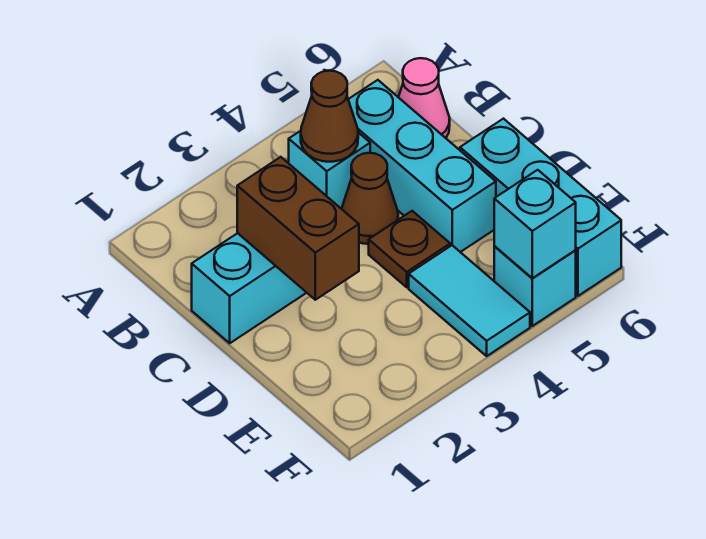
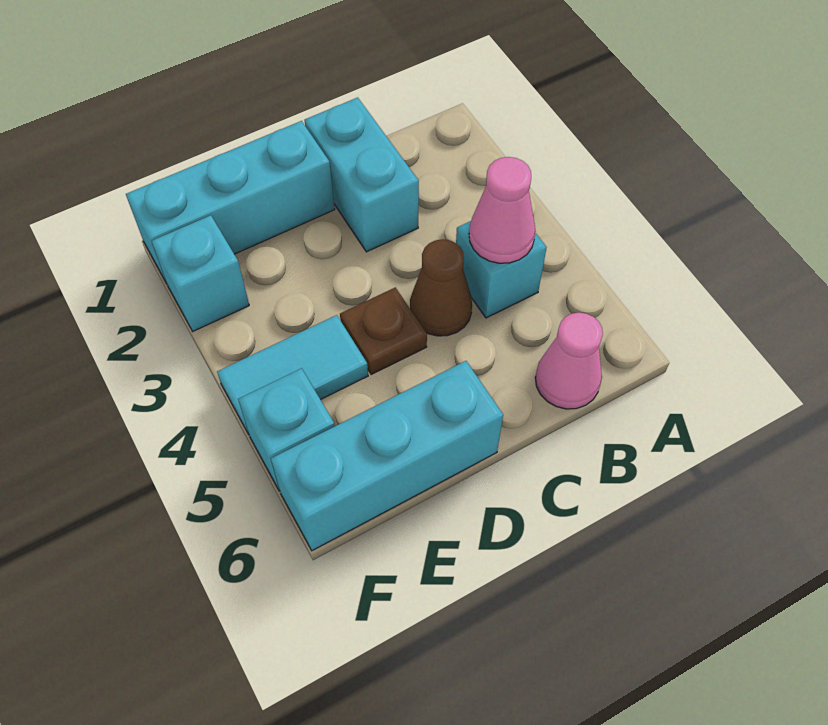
brown cone B4 level 2 -> pink cone B4 level 2
cyan brick B5:D5 level 1 -> cyan brick D1:F1 level 1
brown brick C2:D2 level 2 -> none
cyan brick F5 level 2 -> cyan brick F2 level 1

